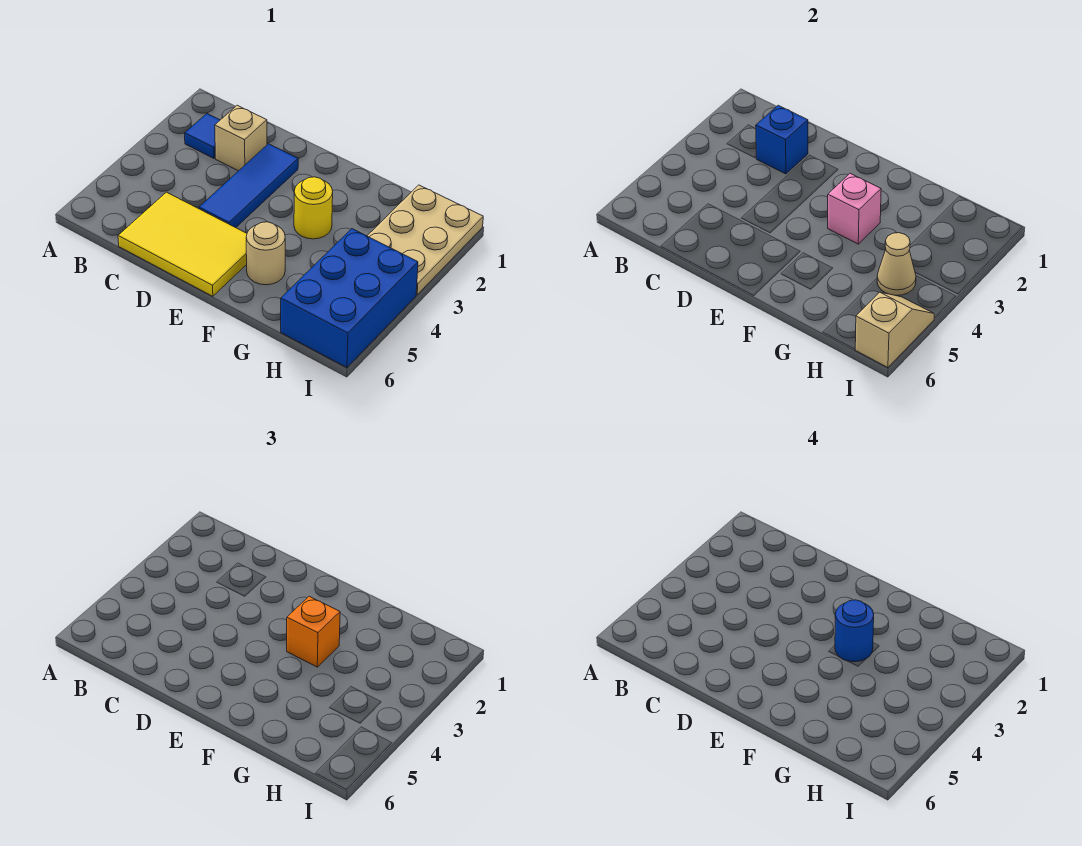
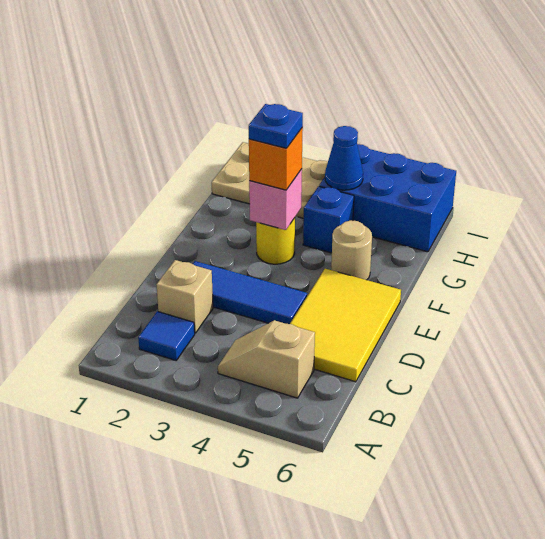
blue brick C2 level 2 -> blue brick G4 level 1
blue round brick F3 level 4 -> blue plate F3 level 4
tan cone H4 level 2 -> blue cone H4 level 2
tan slope I5:I6 level 2 top 6 -> tan slope B4:B5 level 1 top 5

